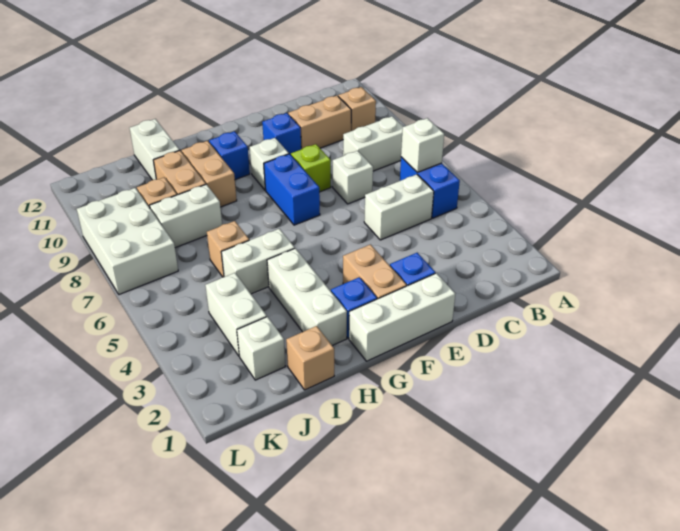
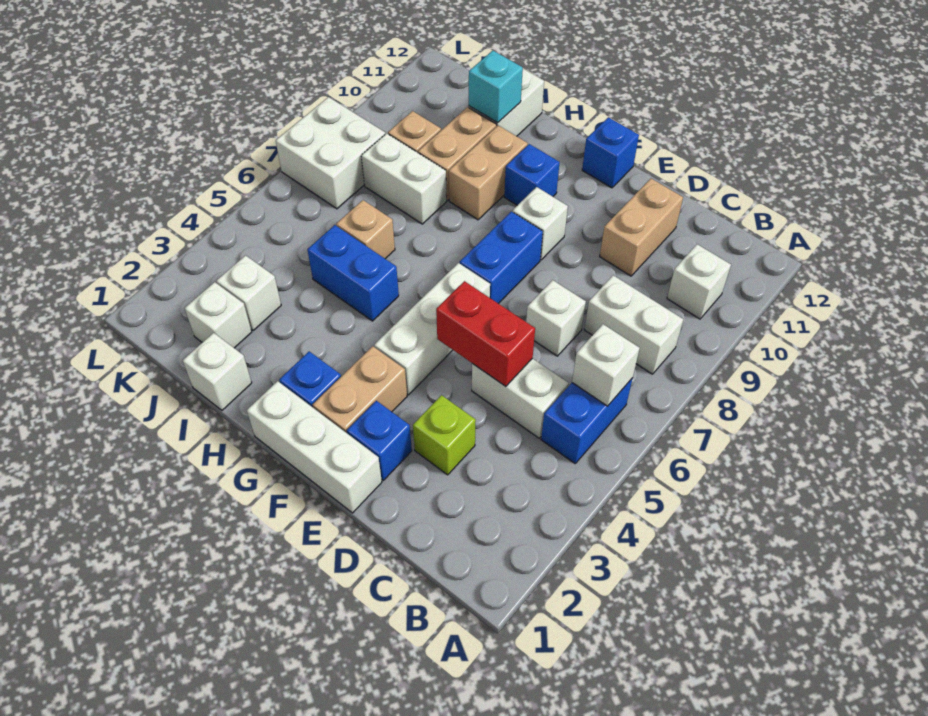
tan brick B10 level 1 -> white brick B10 level 1
tan brick C10:D10 level 1 -> tan brick D10:D11 level 1
none -> red brick D5:E5 level 2
lime brick E8 level 1 -> lime brick D3 level 1
blue brick E10 level 1 -> blue brick F12 level 1
white brick H2:H4 level 1 -> white brick F4:F6 level 1
white brick H5:I5 level 1 -> blue brick H5:I5 level 1
tan brick I1 level 1 -> white brick I1 level 1
none -> cyan brick I11 level 2
white brick J3:J4 level 1 -> white brick J3 level 1
white brick K7:L9 level 1 -> white brick K7:L8 level 1

